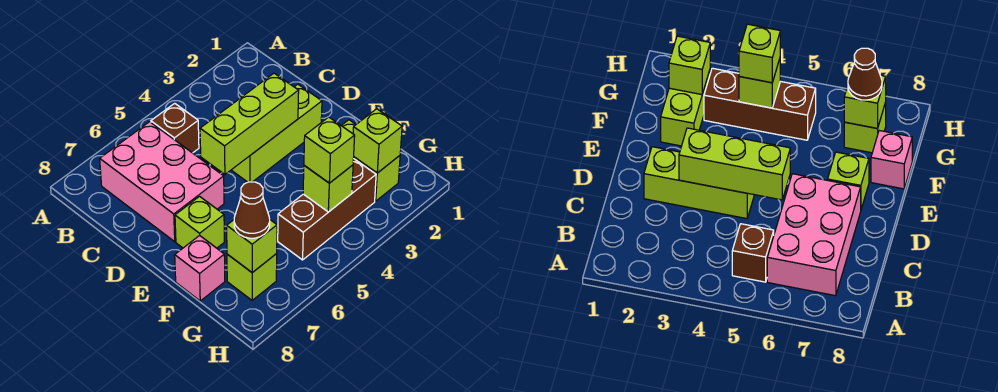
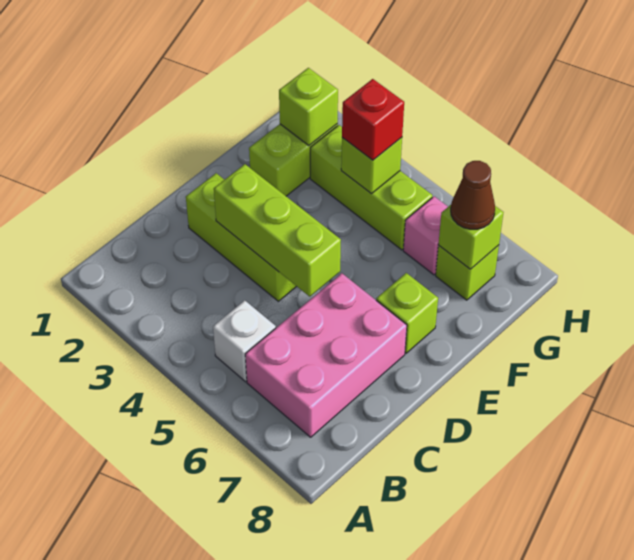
brown brick B5 level 1 -> white brick B5 level 1
pink brick F8 level 1 -> pink brick G6 level 1
brown brick G3:G5 level 1 -> lime brick G3:G5 level 1
lime brick G4 level 3 -> red brick G4 level 3

